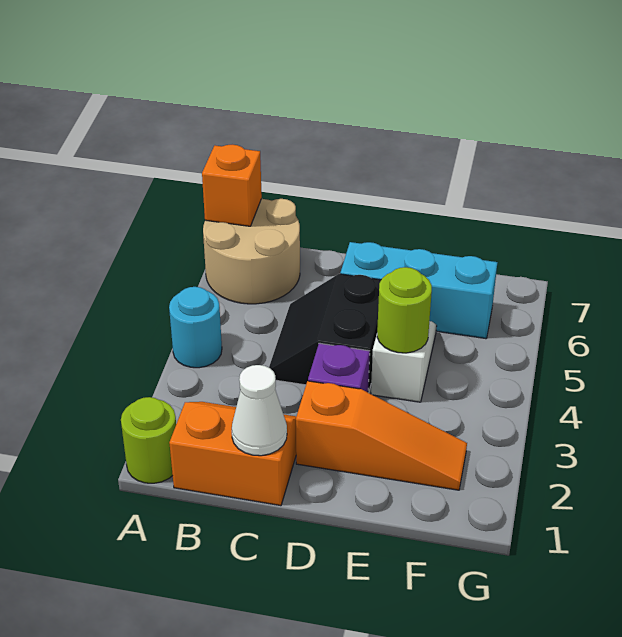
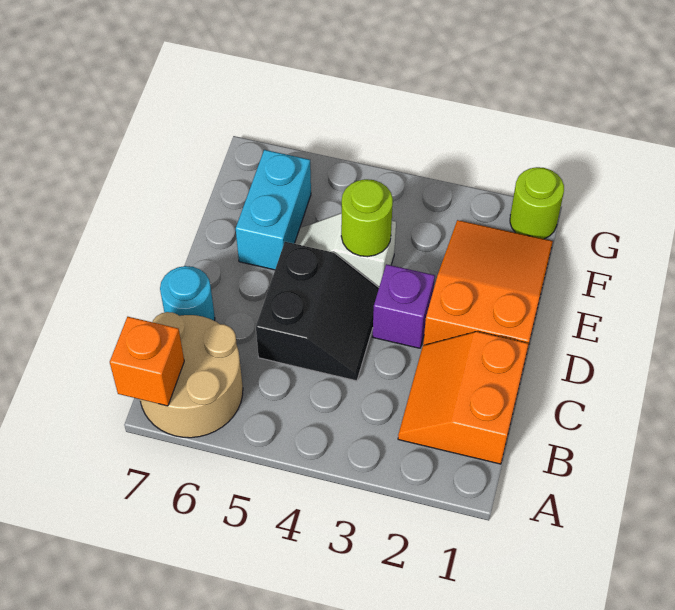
lime round brick A1 level 1 -> lime round brick G1 level 1
cyan round brick A4 level 1 -> cyan round brick C7 level 1
white cone C1 level 2 -> none
black slope C4:D5 level 1 top D -> black slope C4:D5 level 1 top 5
orange slope D2:F2 level 1 top D -> orange slope D1:F2 level 1 top D
cyan brick D6:F6 level 1 -> cyan brick E6:F6 level 1

